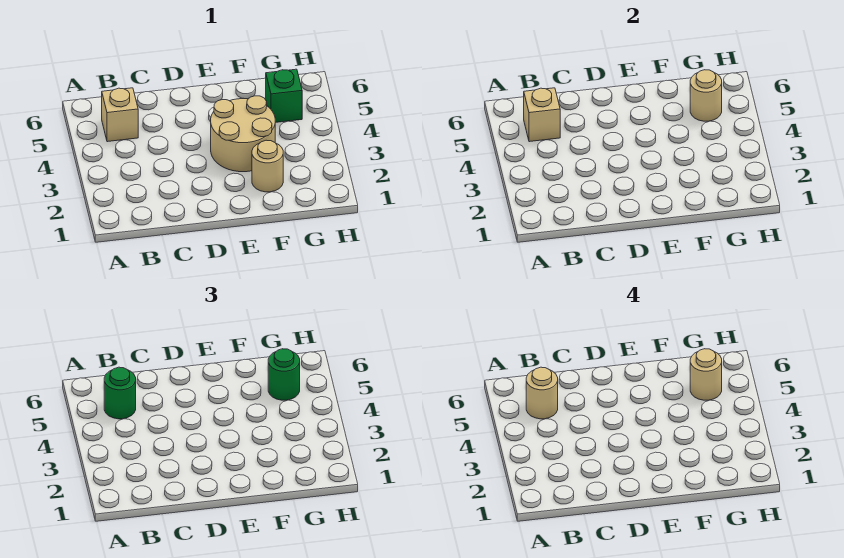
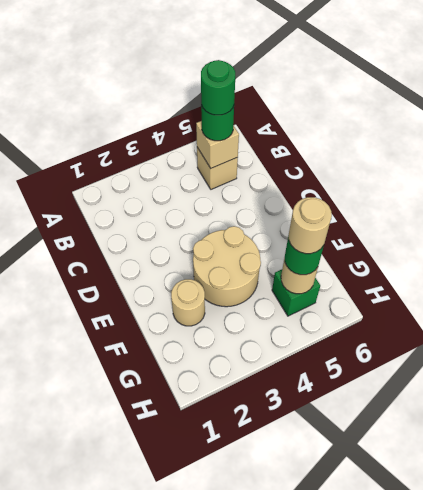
tan round brick B5 level 4 -> green round brick B5 level 4

